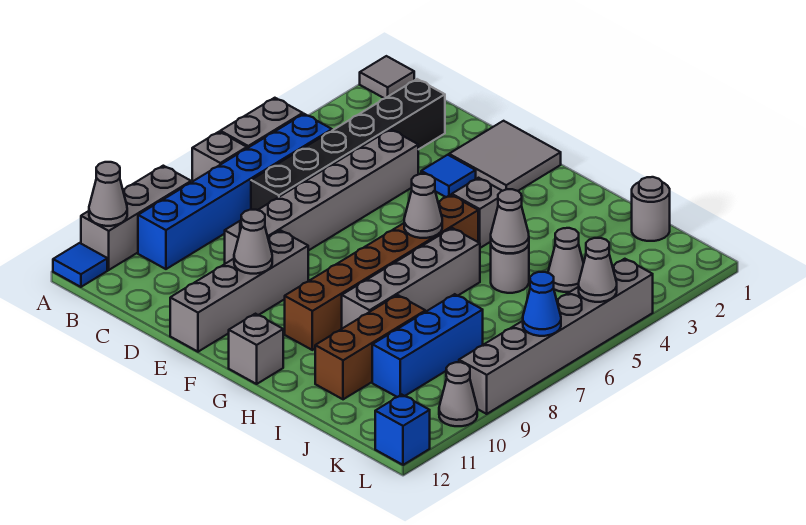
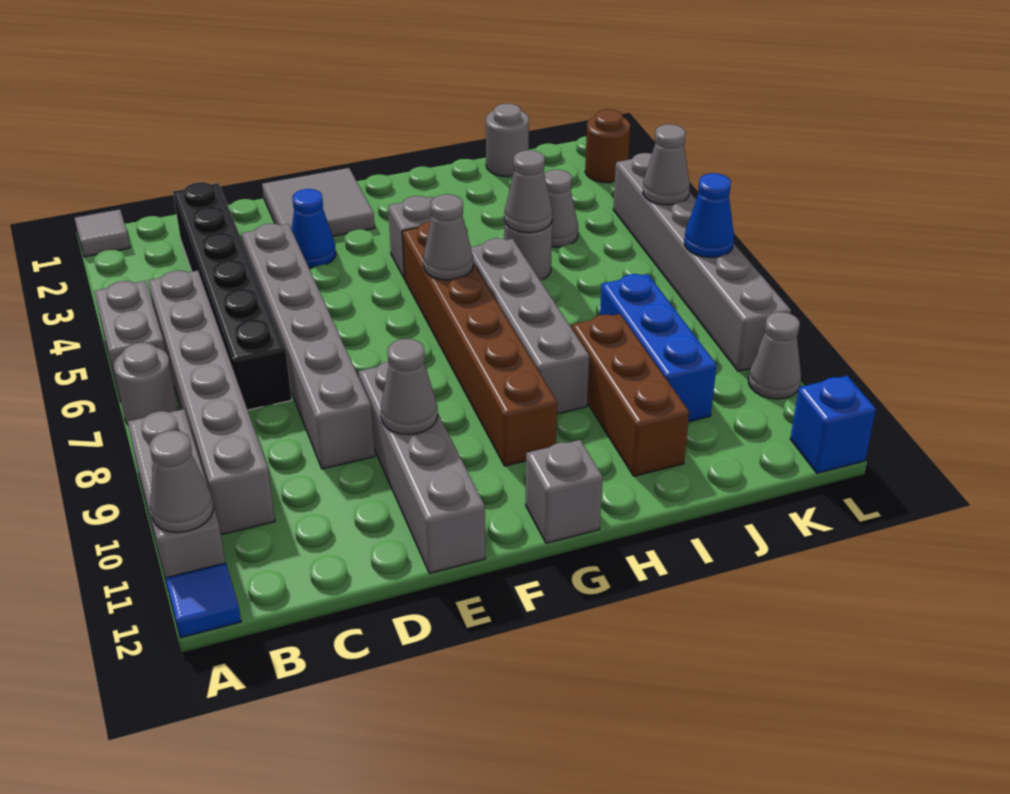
grey brick A7 level 1 -> grey round brick A7 level 1
blue brick B5:B10 level 1 -> grey brick B5:B10 level 1
blue tile E3 level 1 -> blue cone E3 level 1
none -> brown round brick L2 level 1

